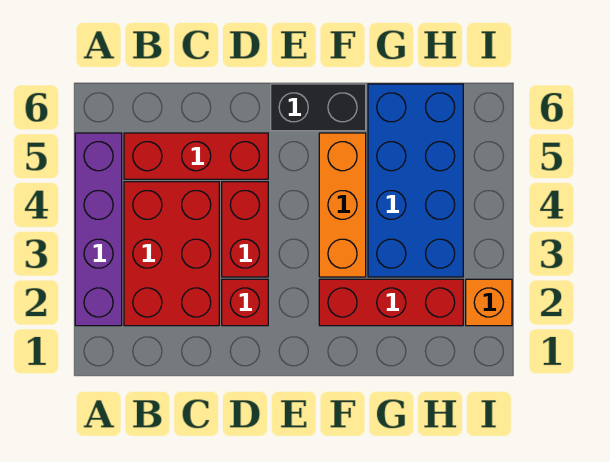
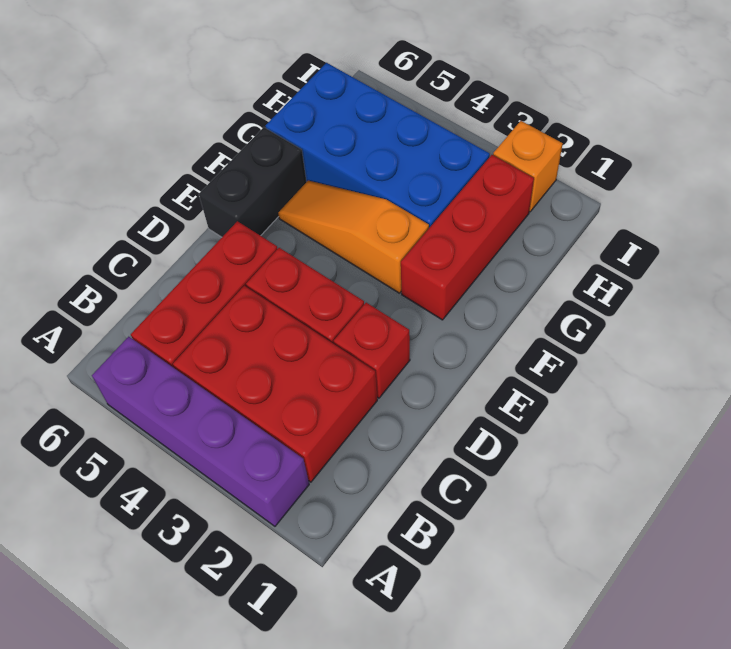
orange brick F3:F5 level 1 -> orange slope F3:F5 level 1 top 3

